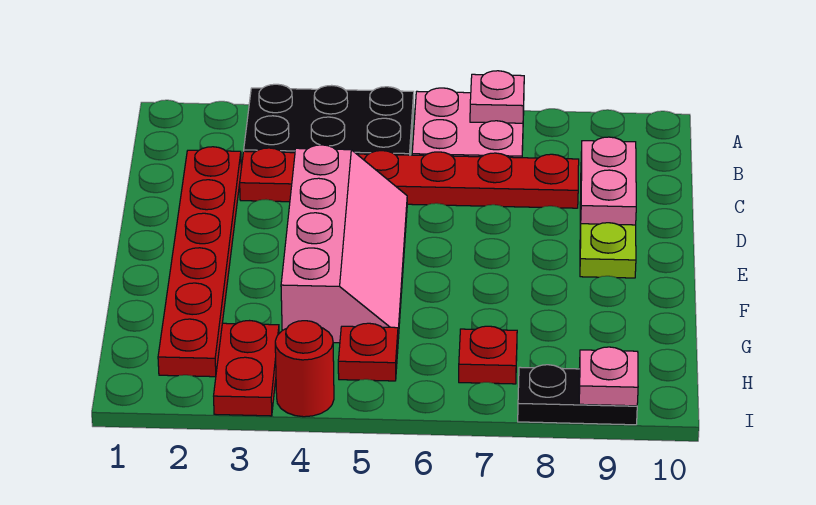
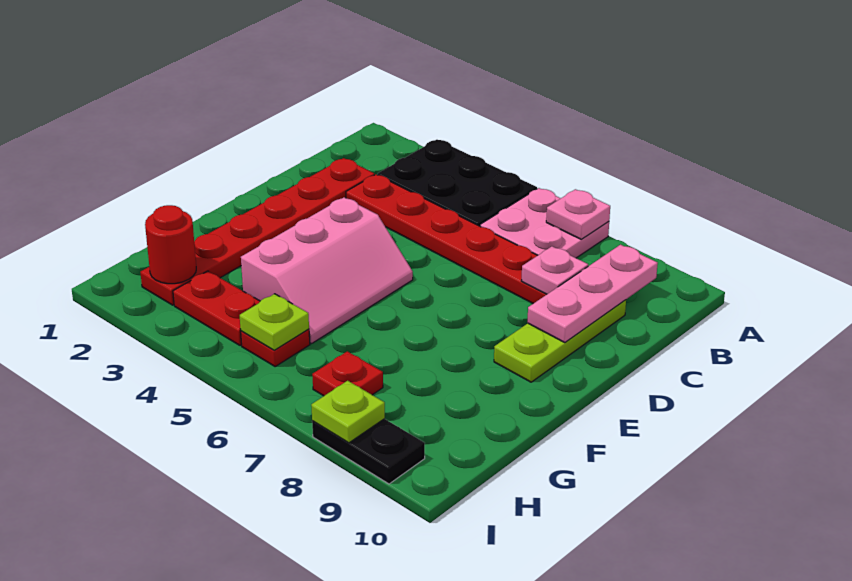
pink plate C9:D9 level 2 -> pink plate B9:D9 level 2
pink slope D4:G5 level 1 top 4 -> pink slope E4:G5 level 1 top 4
red plate H3:I3 level 1 -> red plate H3:H4 level 1
none -> lime plate H5 level 2
red round brick I4 level 1 -> red round brick H2 level 2
none -> lime plate I8 level 2
pink plate I9 level 2 -> pink plate C8 level 2

